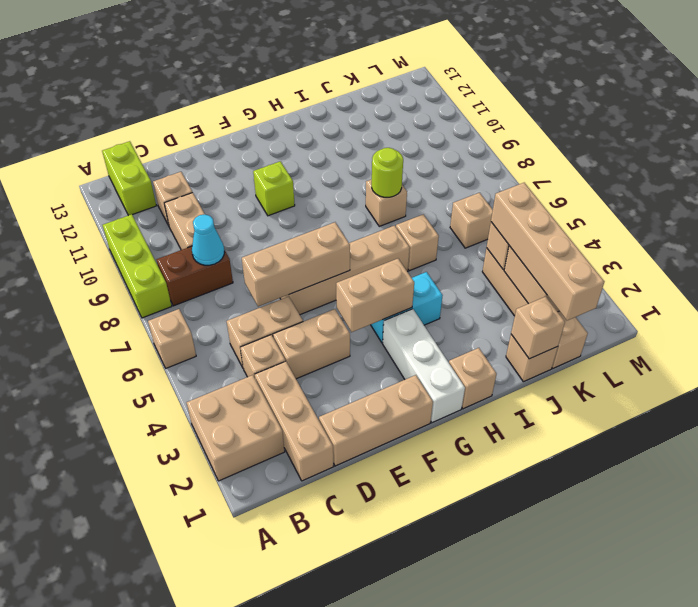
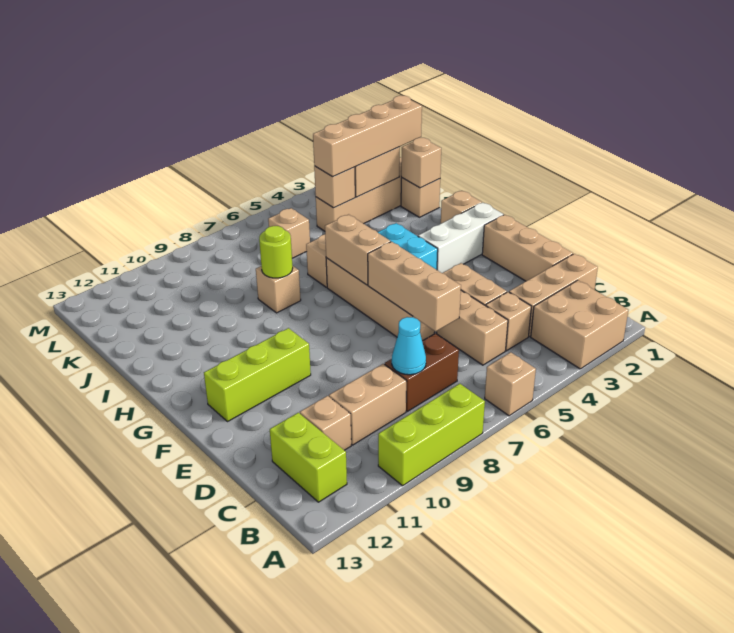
brown brick B8:C8 level 1 -> brown brick C7:C8 level 1
lime brick B12:B13 level 1 -> lime brick B12:C12 level 1
tan brick F4:G4 level 2 -> tan brick G6:H6 level 2
lime brick F10 level 1 -> lime brick F10:F12 level 1

